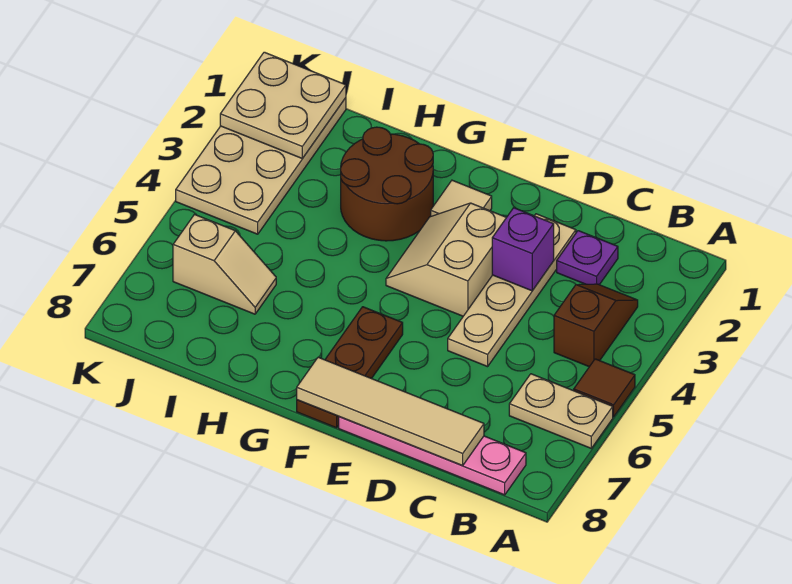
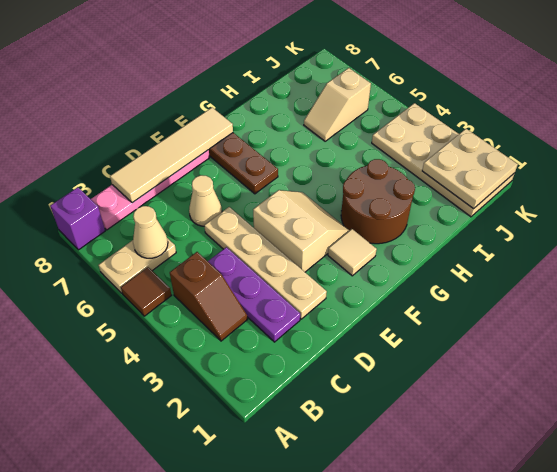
none -> tan cone B6 level 2
purple plate C2 level 1 -> purple plate C2:C4 level 1
purple brick D3 level 2 -> purple brick A8 level 1
none -> tan cone D6 level 1

